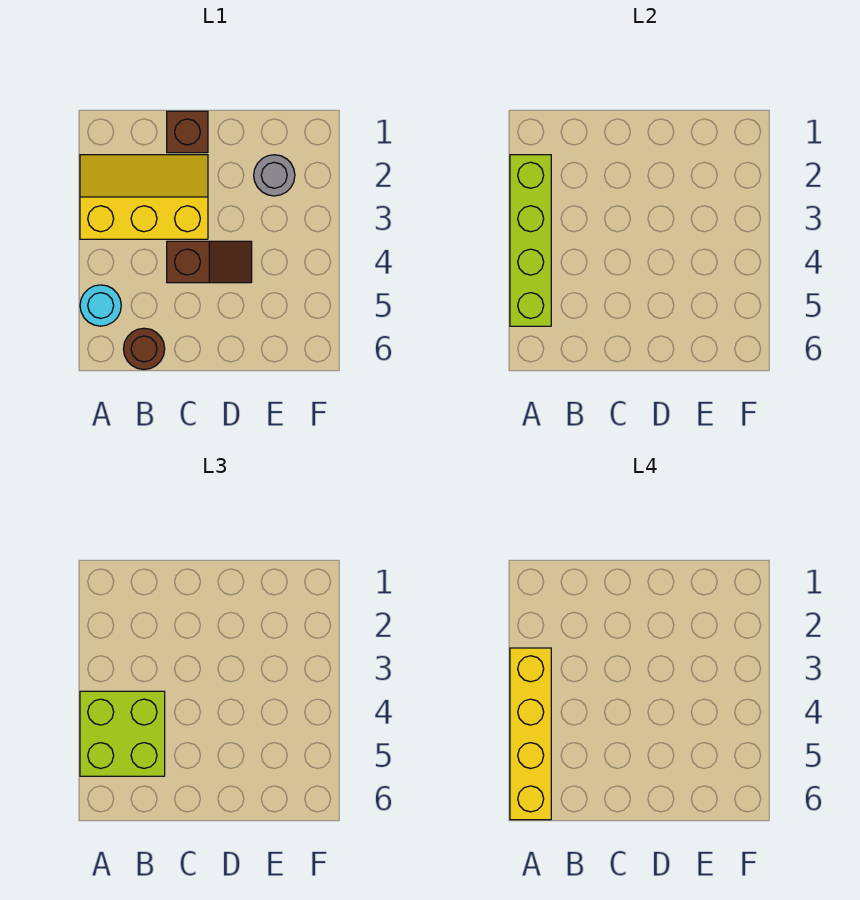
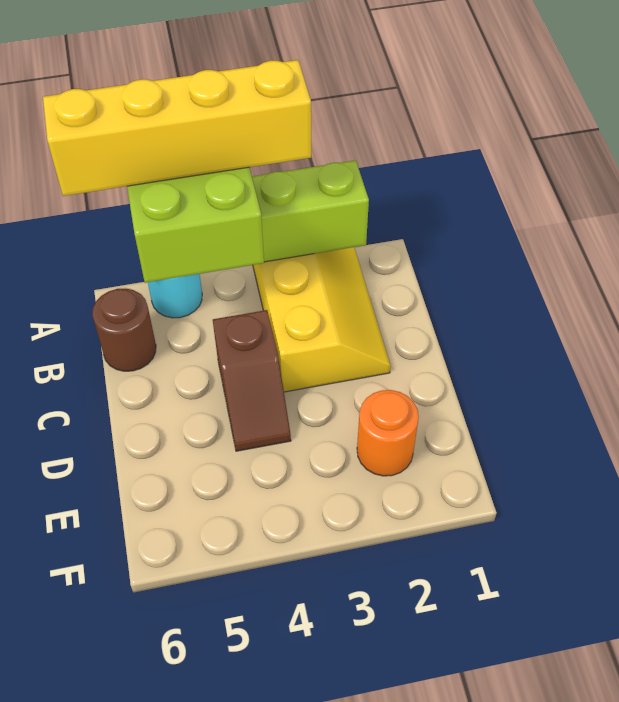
brown brick C1 level 1 -> none
grey round brick E2 level 1 -> orange round brick E2 level 1

